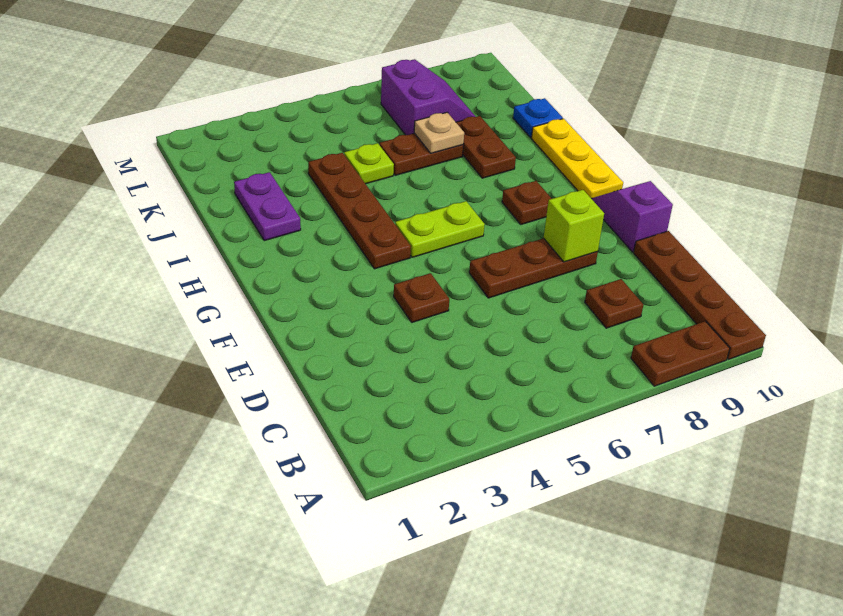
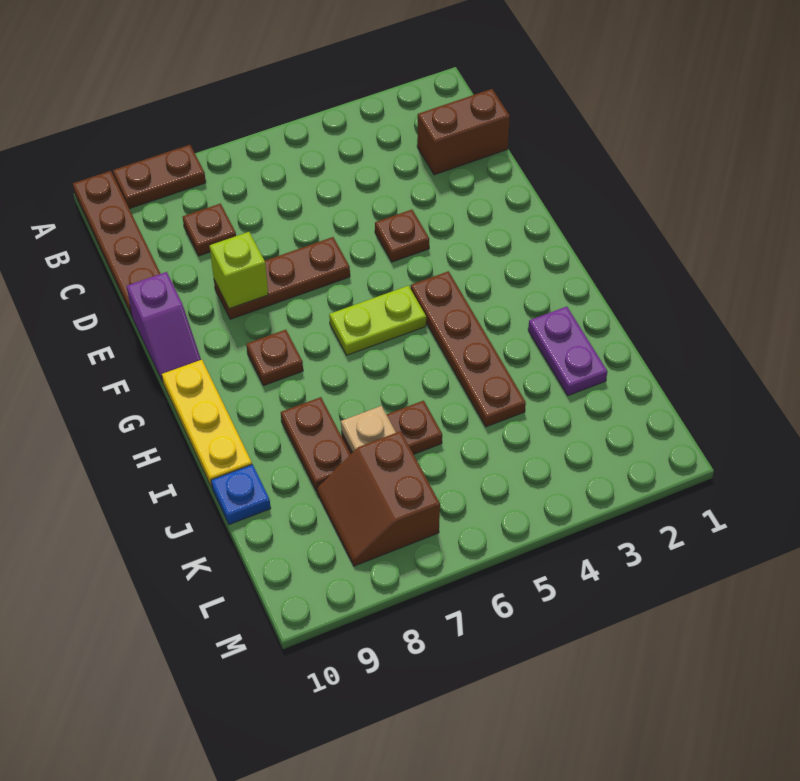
none -> brown brick C1:C2 level 1
lime plate J5 level 1 -> none
purple slope K7:L8 level 1 top 7 -> brown slope K7:L8 level 1 top 7

